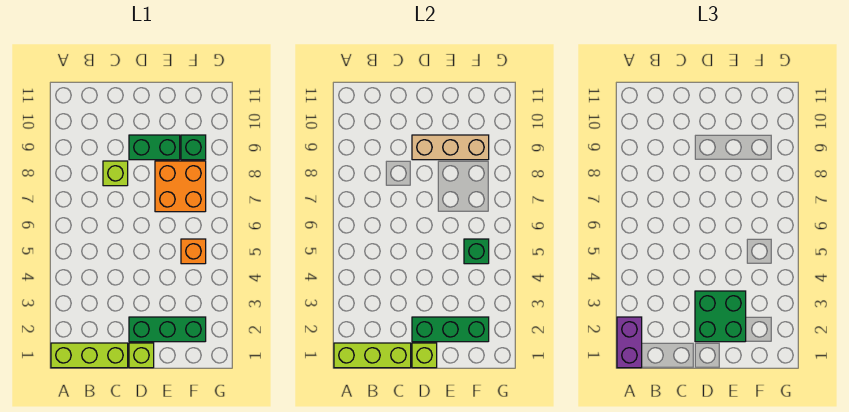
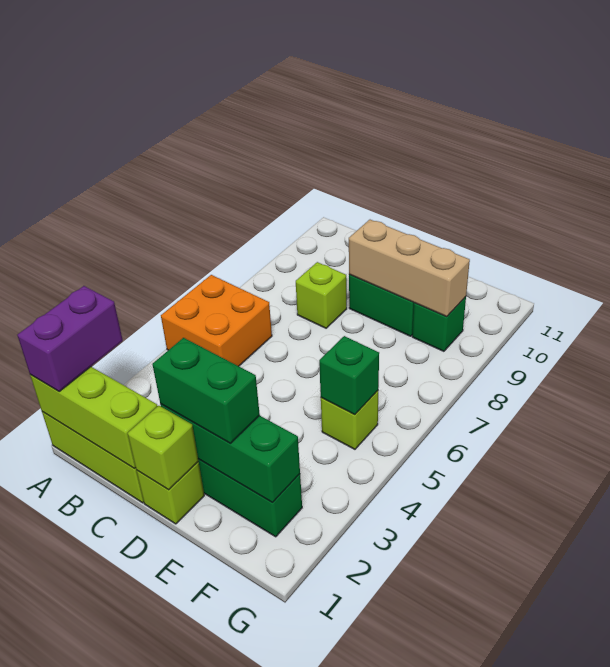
green brick D2:E3 level 3 -> green brick D2:E2 level 3
orange brick E7:F8 level 1 -> orange brick A5:B6 level 1
orange brick F5 level 1 -> lime brick F5 level 1

